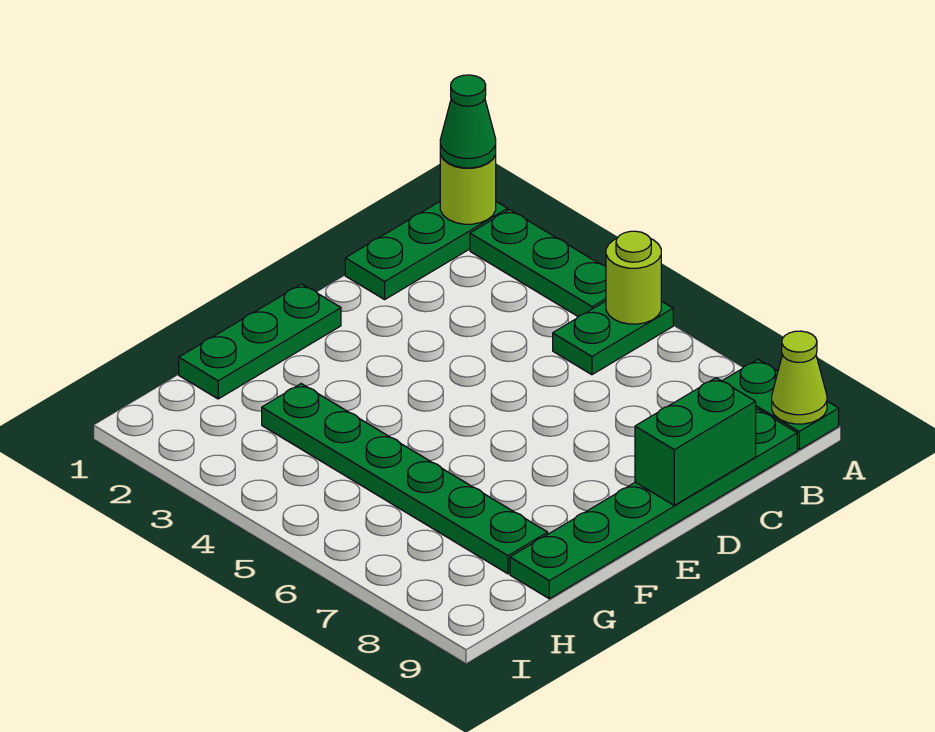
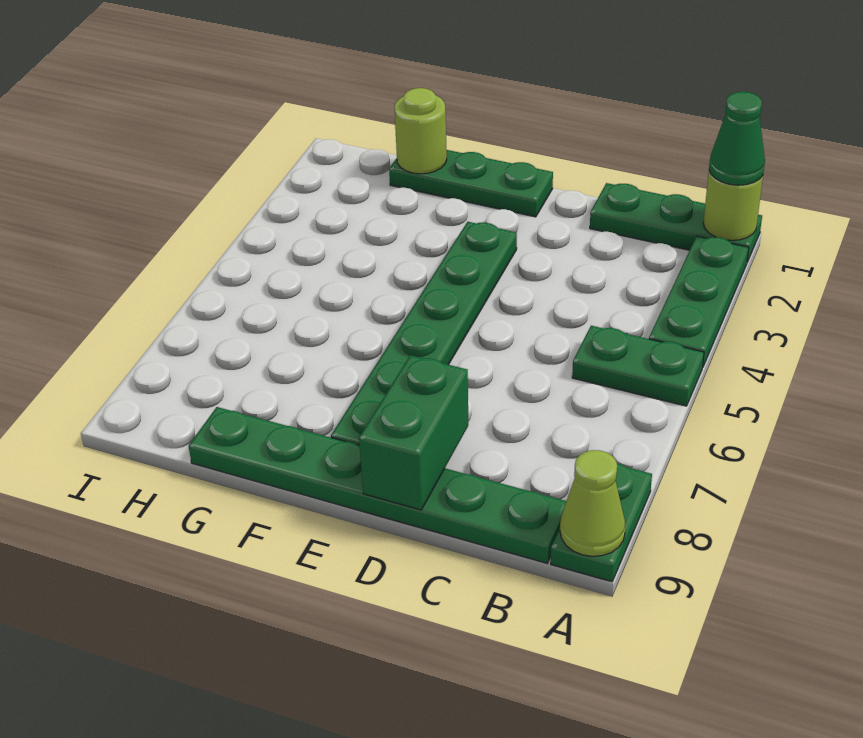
lime round brick A5 level 2 -> lime round brick G1 level 2
green brick C9:D9 level 2 -> green brick D8:D9 level 2
green plate G3:G8 level 1 -> green plate E3:E8 level 1

